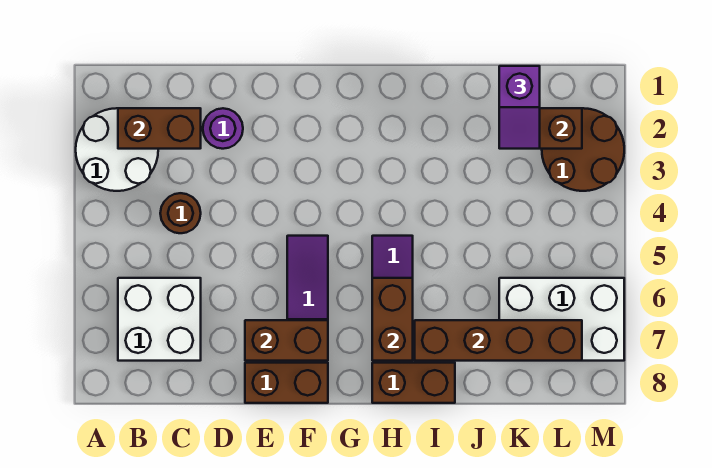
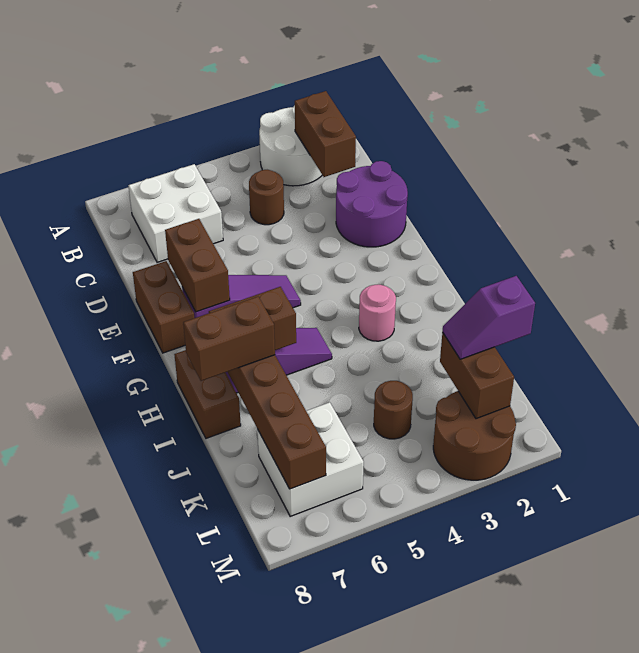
purple round brick D2 level 1 -> purple round brick D1:E2 level 1
none -> pink round brick H3 level 1
none -> brown brick I7:I8 level 3
none -> brown round brick K4 level 1
white brick K6:M7 level 1 -> white brick K6:L7 level 1

